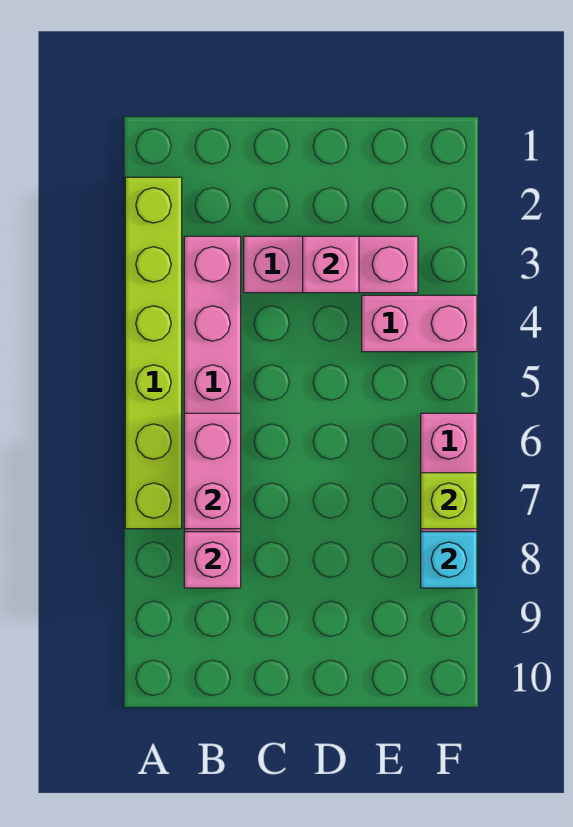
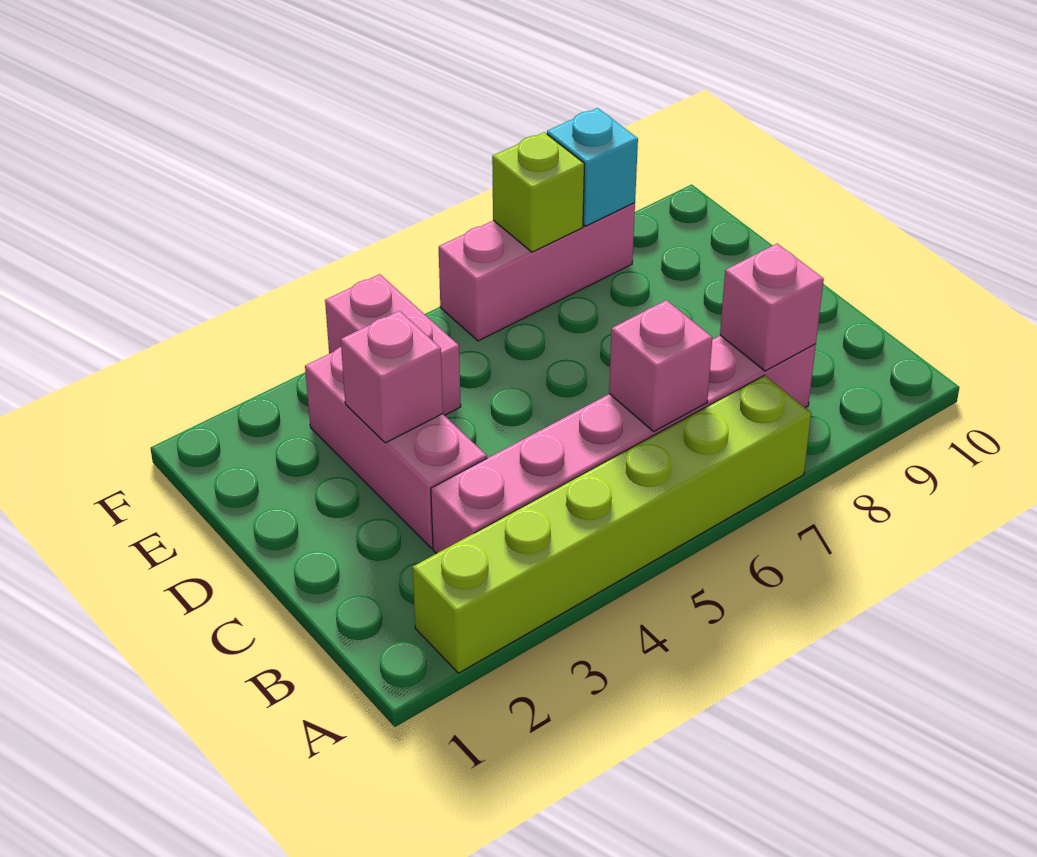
pink brick B6:B7 level 2 -> pink brick B6 level 2

